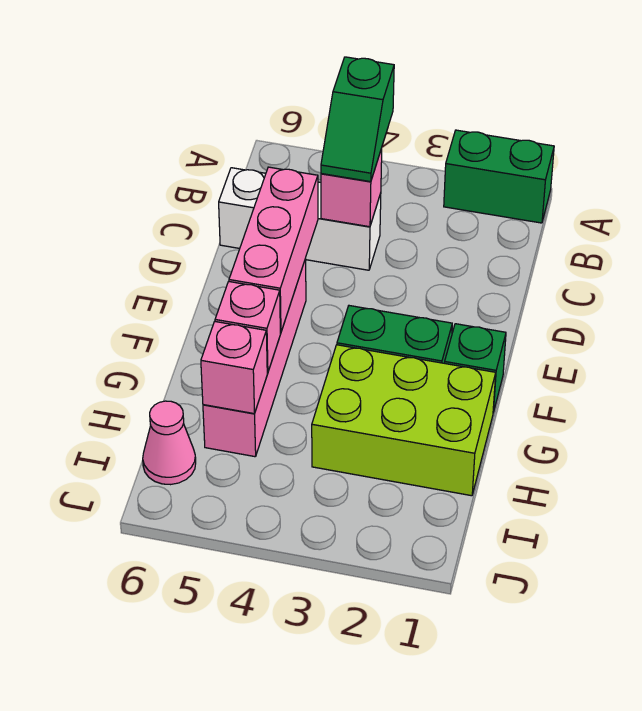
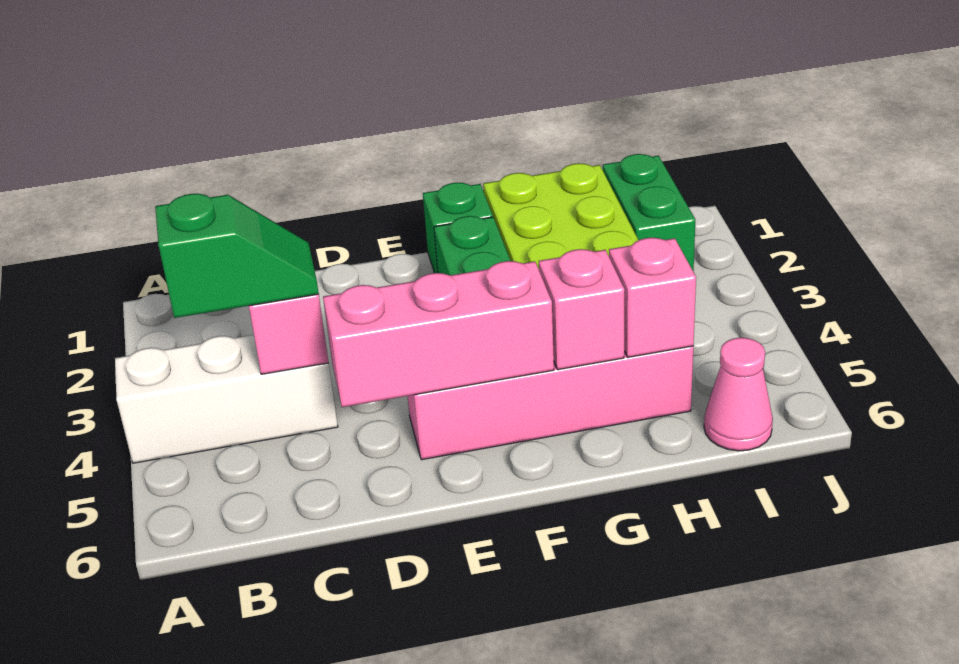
green brick A1:A2 level 1 -> green brick I1:I2 level 1
white brick C4:C6 level 1 -> white brick A4:C4 level 1

